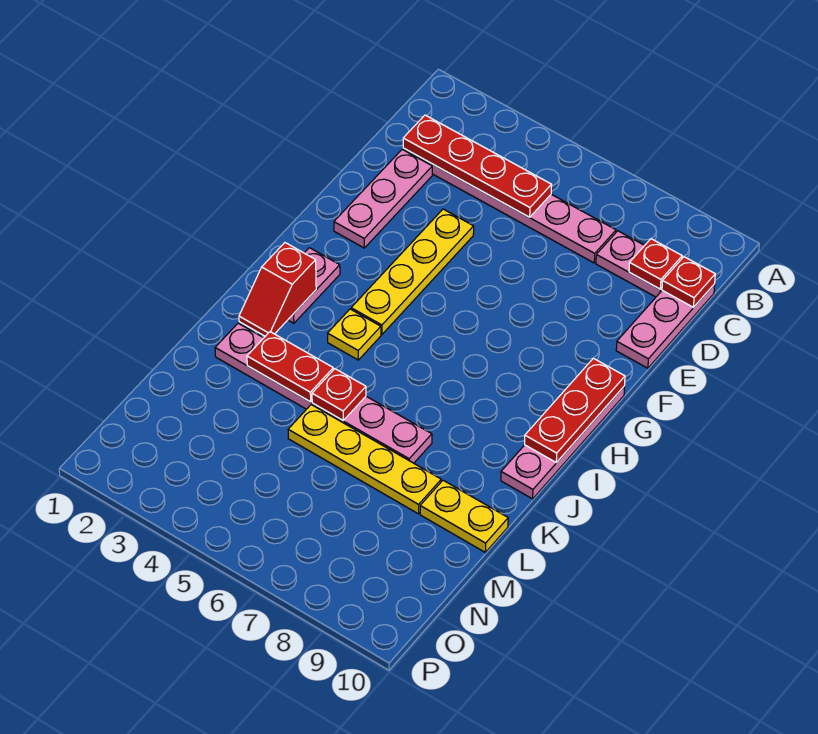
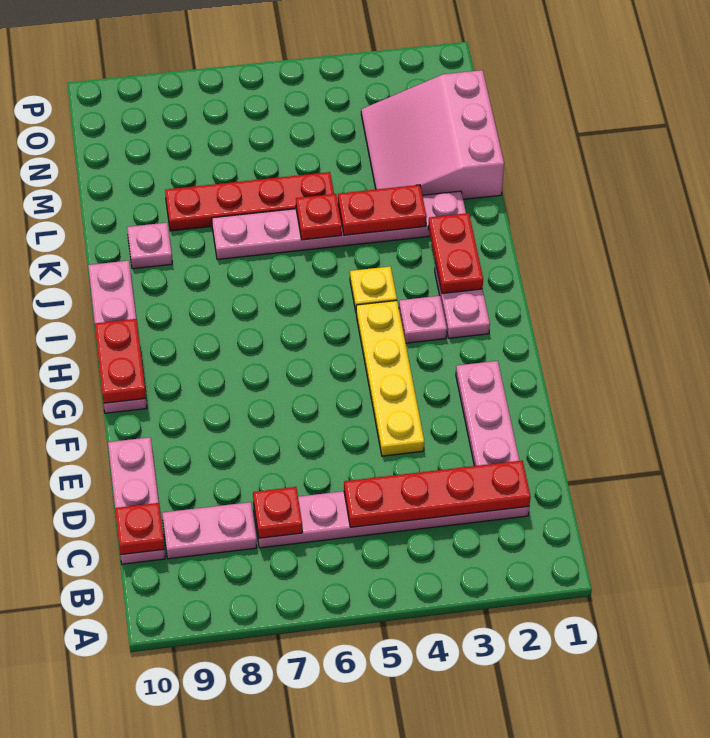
red plate C9 level 2 -> red plate C7 level 2
red plate G10:I10 level 2 -> red plate G10:H10 level 2
none -> pink plate H3 level 1
red slope I2:J2 level 2 top I -> red plate I2:J2 level 2
none -> pink plate K9 level 1
none -> pink slope L1:N3 level 1 top 1
yellow plate L5:L8 level 1 -> red plate L5:L8 level 1
yellow plate L9:L10 level 1 -> none

